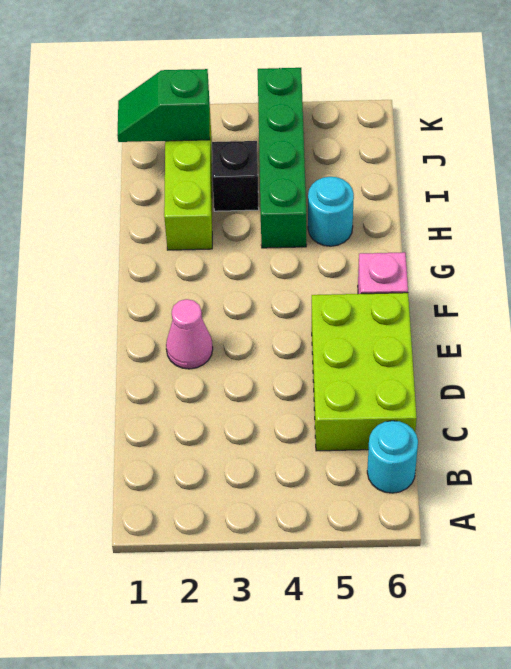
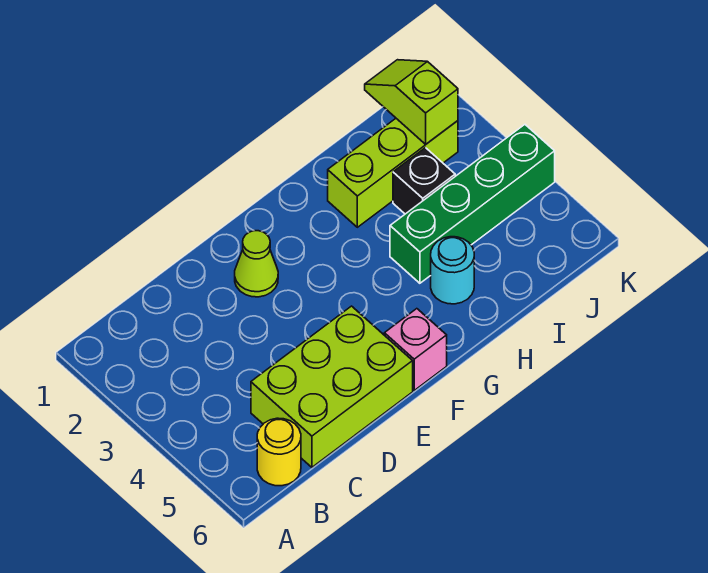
cyan round brick B6 level 1 -> yellow round brick B6 level 1
pink cone E2 level 1 -> lime cone E2 level 1
green slope J1:J2 level 2 top 2 -> lime slope J1:J2 level 2 top 2

